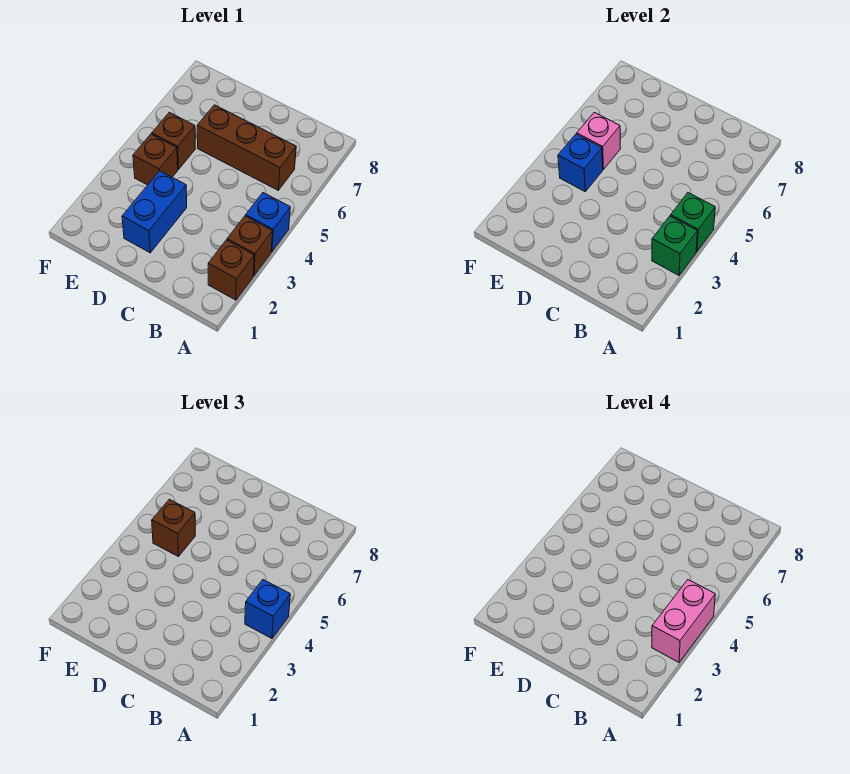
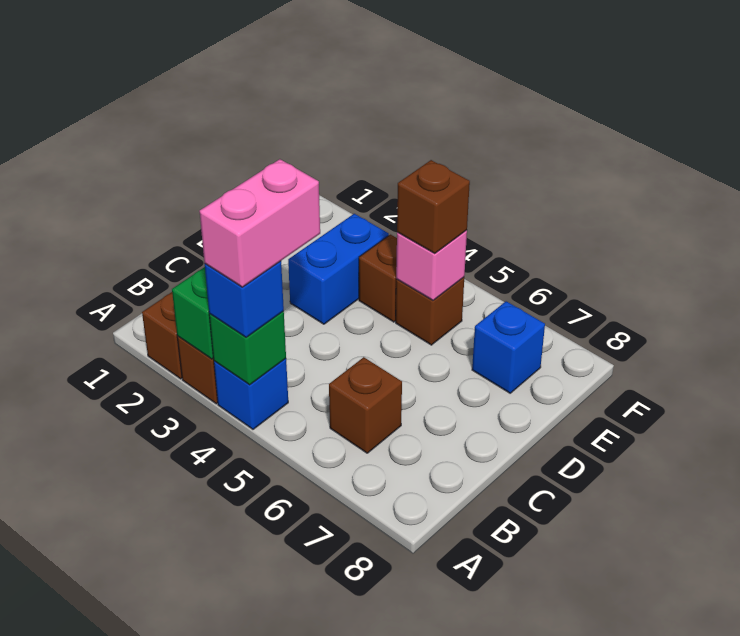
pink brick A3:A4 level 4 -> pink brick A4:B4 level 4
brown brick B6:D6 level 1 -> brown brick B6 level 1
blue brick D2:D3 level 1 -> blue brick D3:E3 level 1
blue brick E4 level 2 -> blue brick E7 level 1

